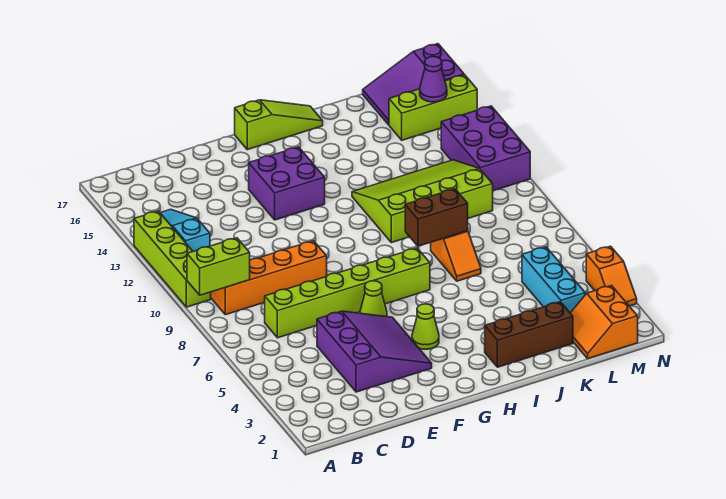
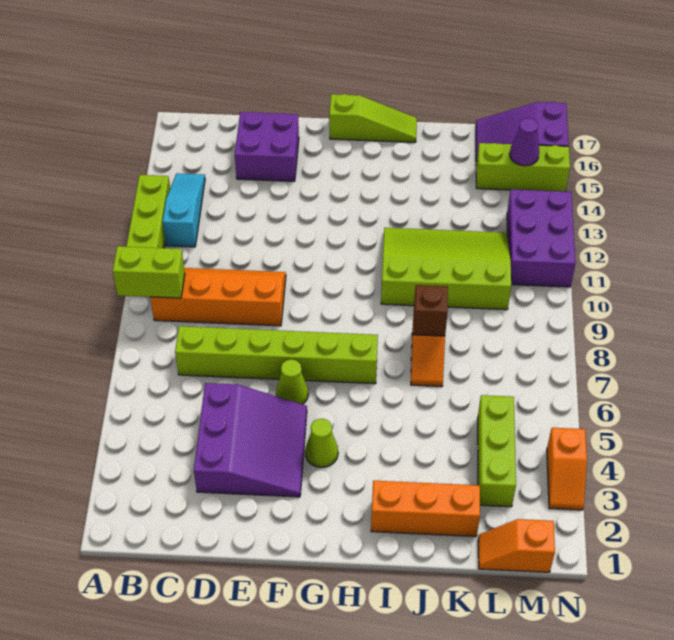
purple brick F13:G14 level 1 -> purple brick D15:E16 level 1
brown brick I2:K2 level 1 -> orange brick I2:K2 level 1
brown brick I8:J8 level 2 -> brown brick J8 level 2
orange slope L1:M2 level 1 top M -> orange slope L1:M1 level 1 top M
cyan brick L3:L5 level 1 -> lime brick L3:L5 level 1

